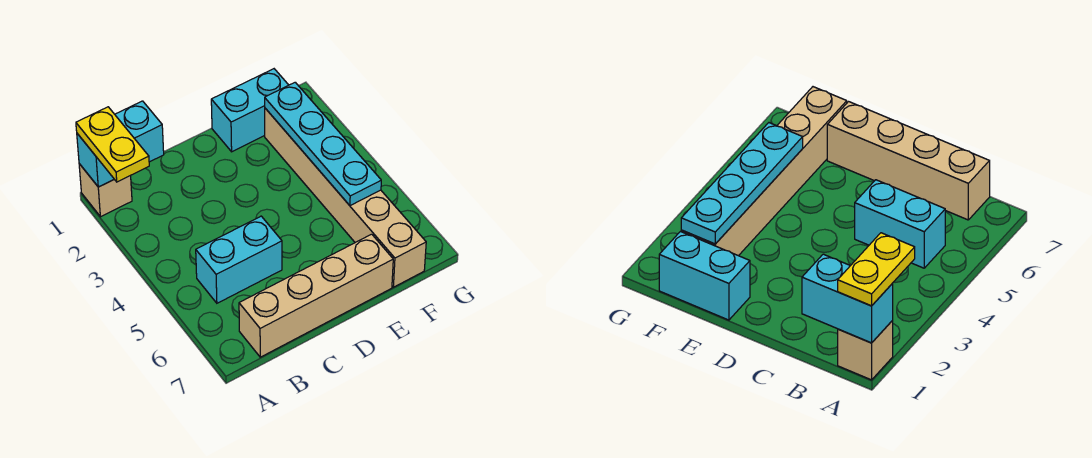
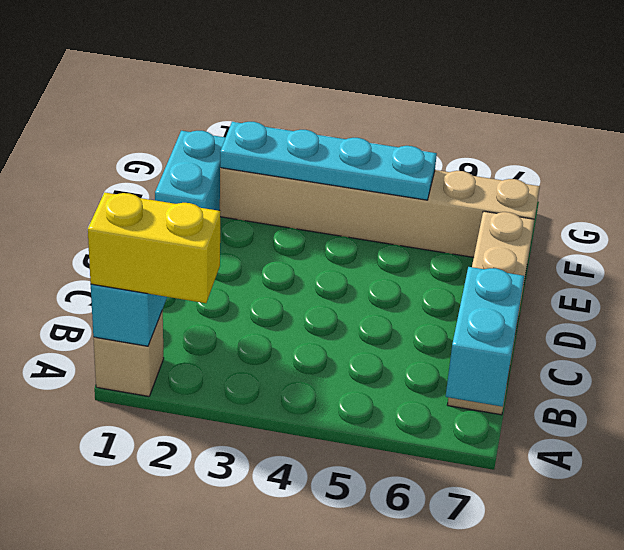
yellow plate A1:A2 level 3 -> yellow brick A1:A2 level 3
cyan brick B5:C5 level 1 -> cyan brick A7:B7 level 2

